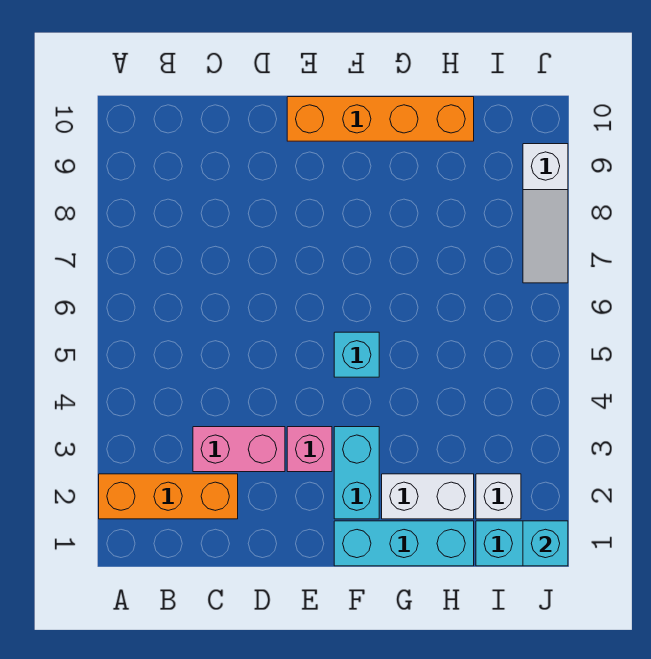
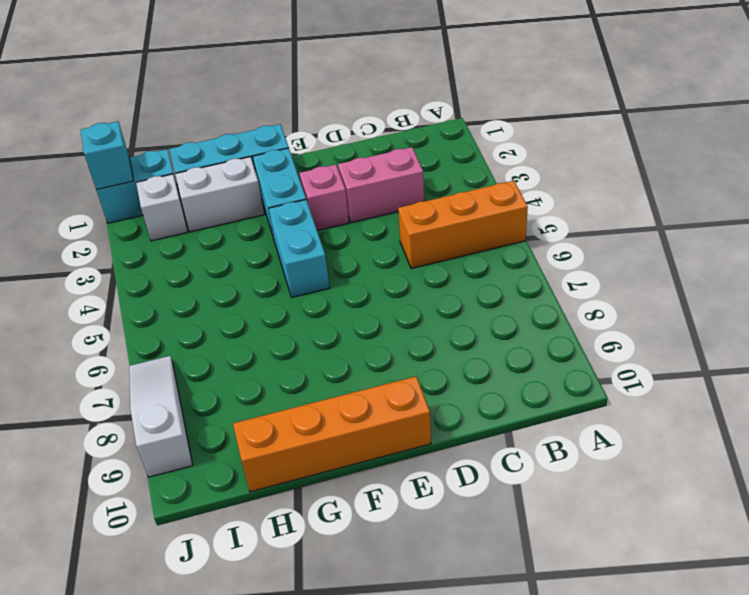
orange brick A2:C2 level 1 -> orange brick A5:C5 level 1
cyan brick F5 level 1 -> cyan brick F4:F5 level 1

